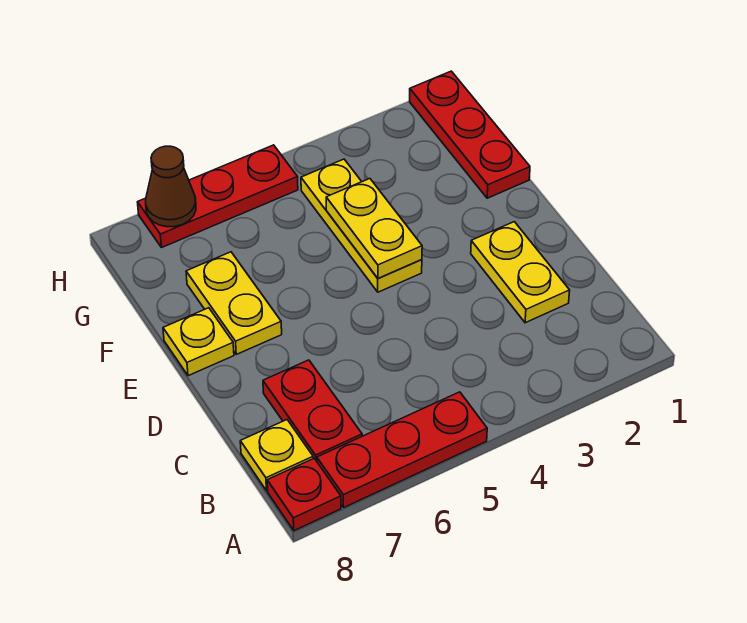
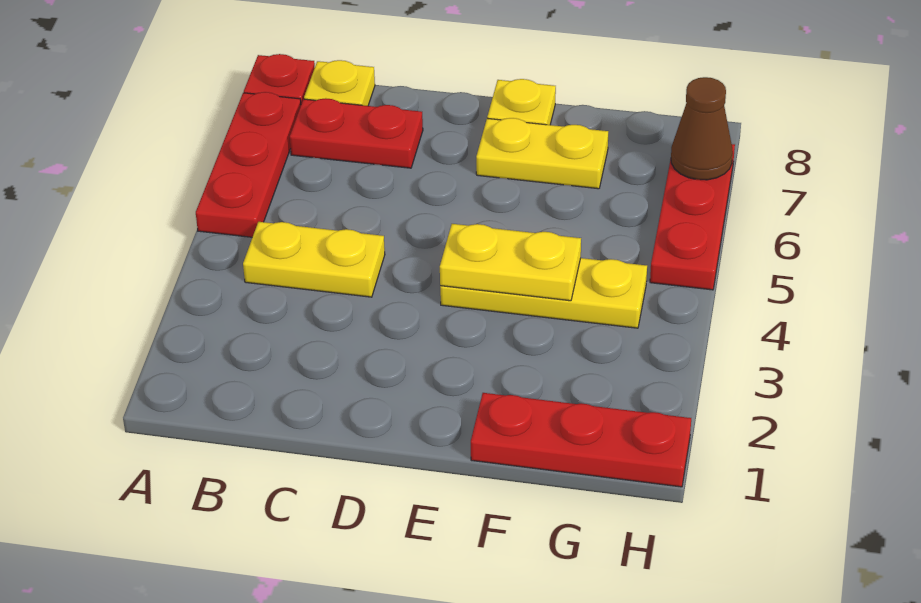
yellow plate C2:D2 level 1 -> yellow plate B4:C4 level 1

